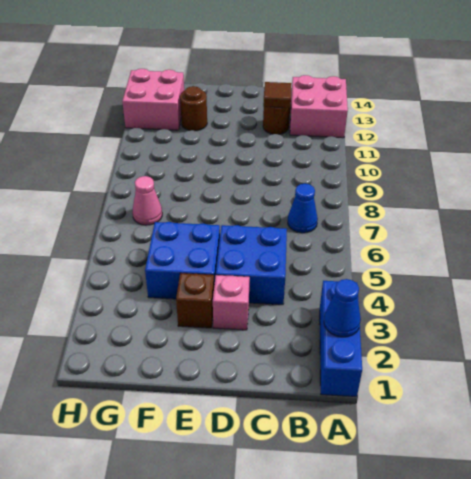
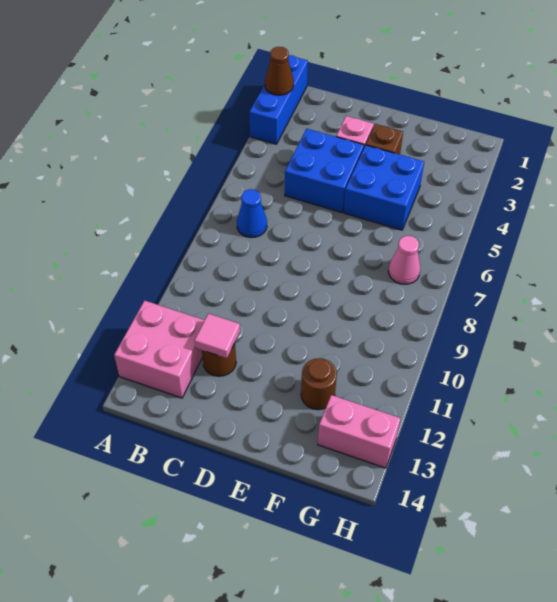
blue cone A2 level 2 -> brown cone A2 level 2
brown tile C12 level 2 -> pink tile C12 level 2
pink brick G12:H13 level 1 -> pink brick G13:H13 level 1

